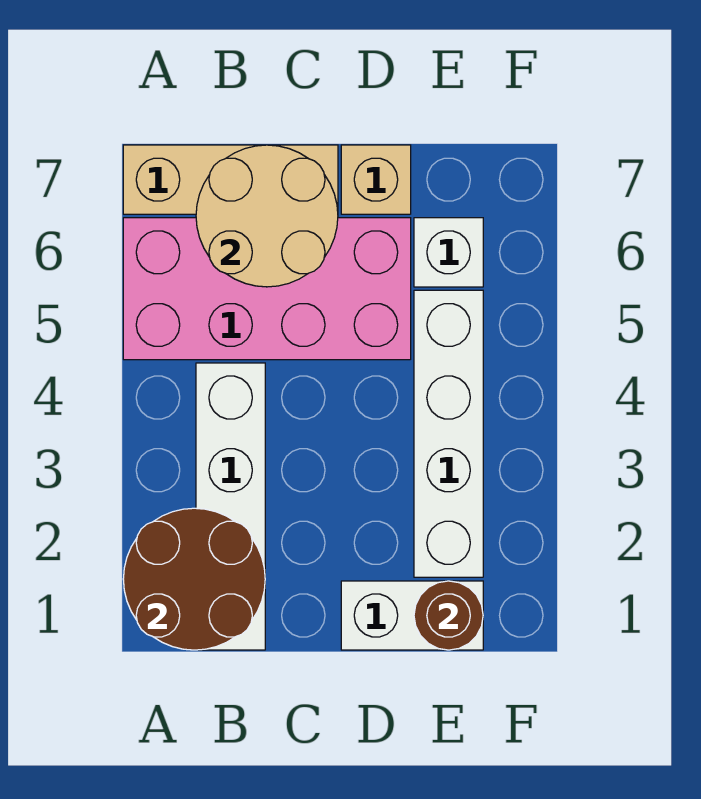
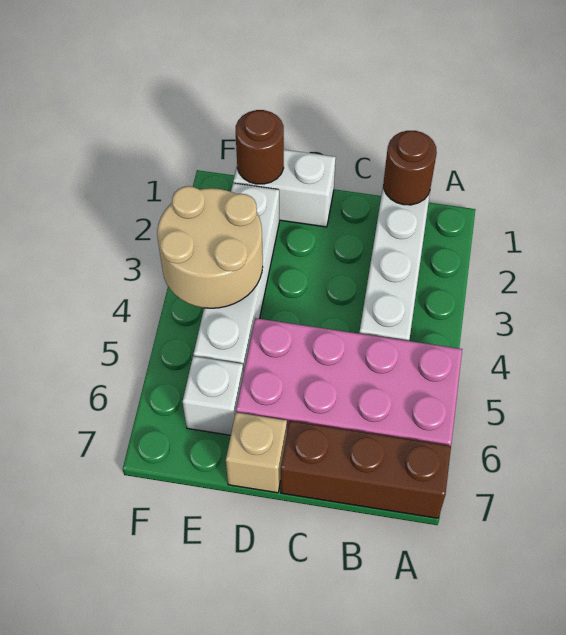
brown round brick A1:B2 level 2 -> brown round brick B1 level 2
tan brick A7:C7 level 1 -> brown brick A7:C7 level 1
tan round brick B6:C7 level 2 -> tan round brick E3:F4 level 2

